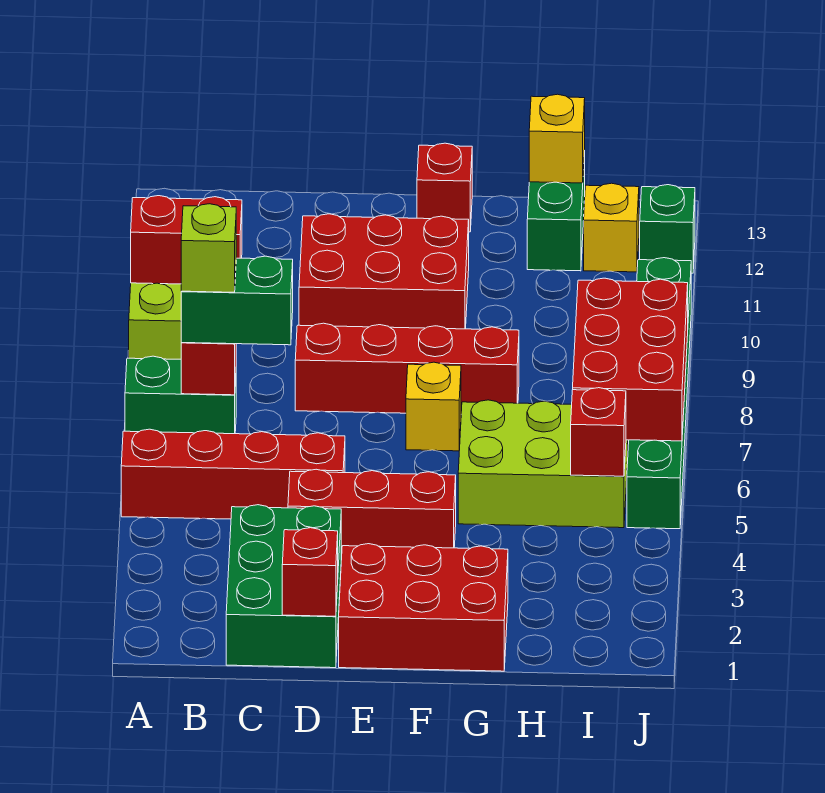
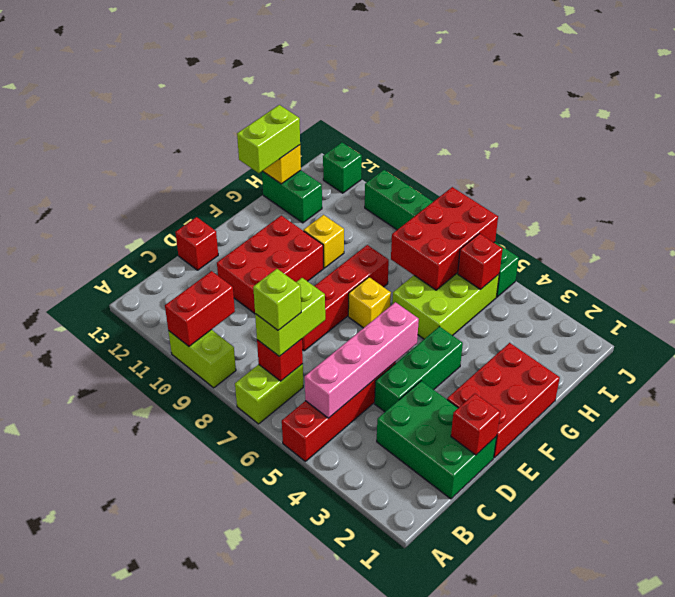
green brick A7:B7 level 1 -> lime brick A7:B7 level 1
none -> pink brick B5:E5 level 2
green brick B7:C7 level 3 -> lime brick B7:C7 level 3
red brick D4:F4 level 1 -> green brick D4:F4 level 1
red brick F13 level 1 -> red brick D13 level 1
none -> lime brick G13:H13 level 3
red brick I6:J8 level 2 -> red brick H6:J7 level 2
yellow brick I12 level 1 -> yellow brick G10 level 1

